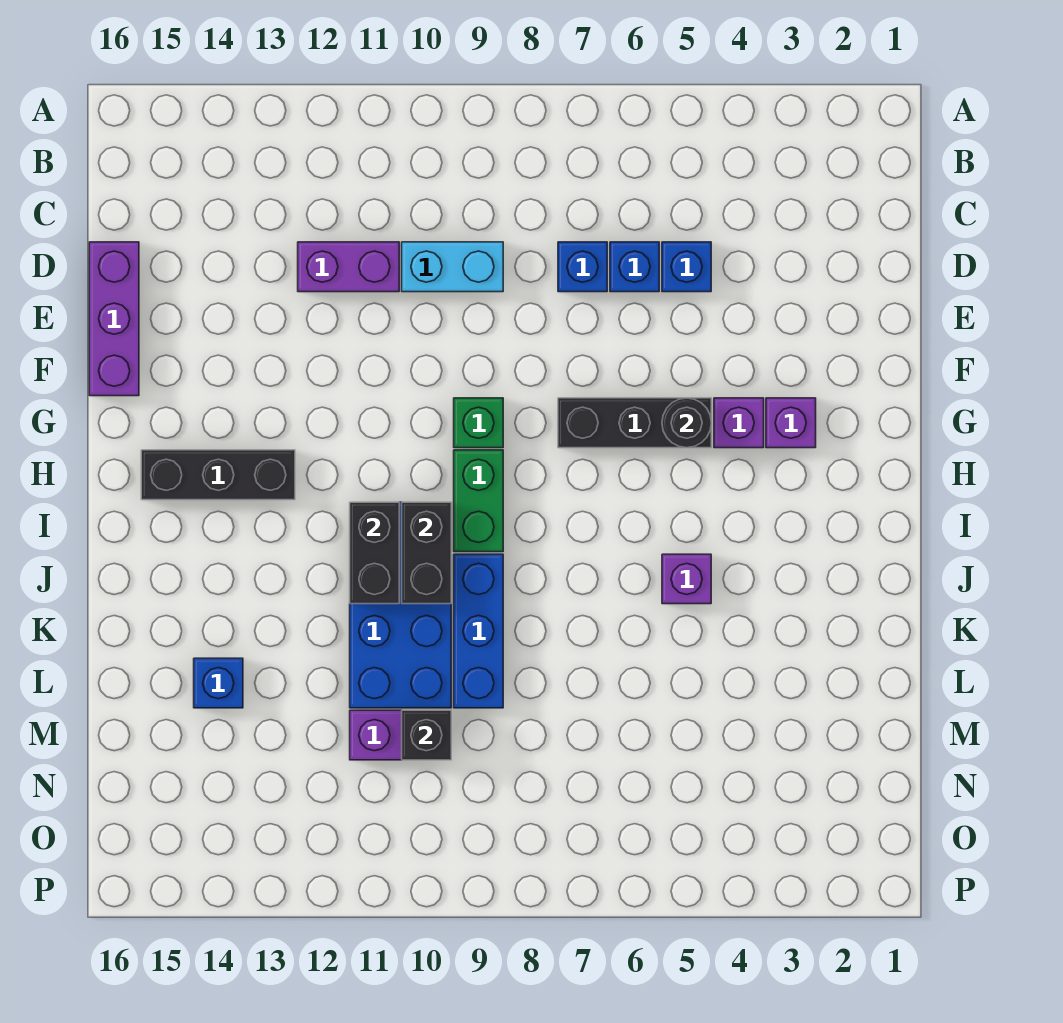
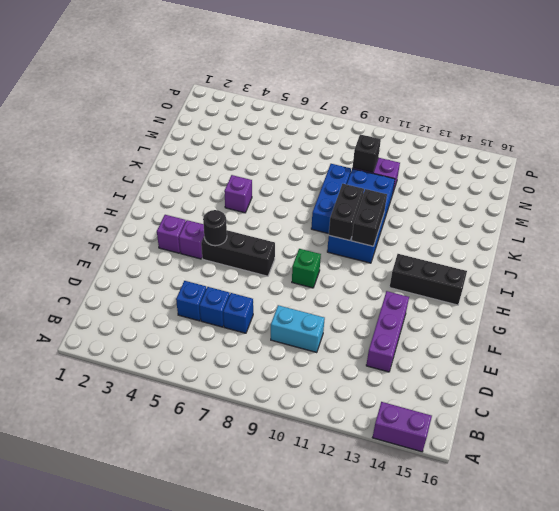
purple brick D11:D12 level 1 -> purple brick A14:A15 level 1
purple brick D16:F16 level 1 -> purple brick D13:F13 level 1
green brick H9:I9 level 1 -> none
blue brick L14 level 1 -> none

